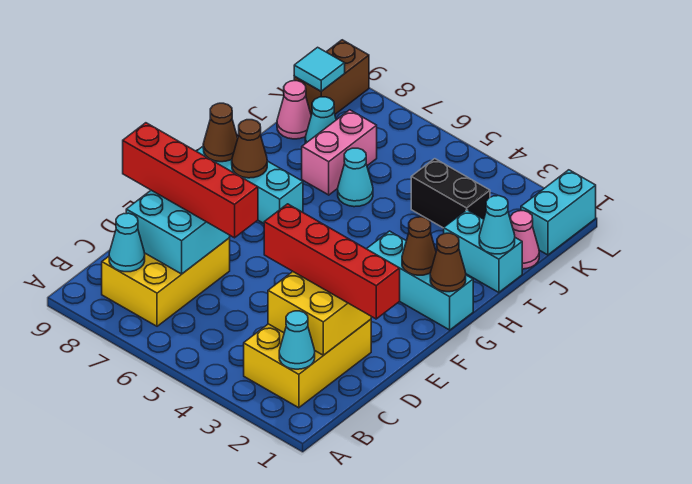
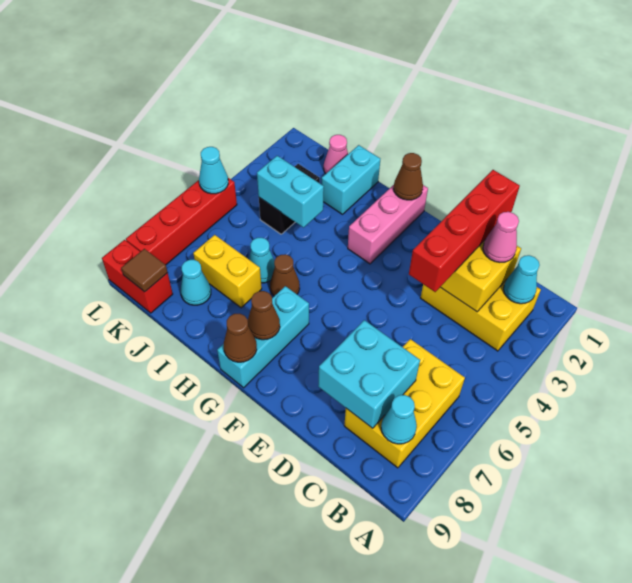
yellow brick B7:D8 level 1 -> yellow brick B6:C8 level 1
red brick D6:D9 level 3 -> red brick L5:L8 level 1
cyan brick G1:G3 level 1 -> pink brick G1:G3 level 1
brown cone G2 level 2 -> brown cone H6 level 1
cyan cone I1 level 2 -> cyan cone L5 level 2
pink brick I7:J7 level 1 -> yellow brick I7:J7 level 1
pink cone J9 level 1 -> pink cone C2 level 3
cyan brick K1:L1 level 1 -> cyan brick I4:J4 level 2
brown brick K9:L9 level 1 -> red brick K9:L9 level 1
cyan tile K9 level 2 -> brown tile K9 level 2

